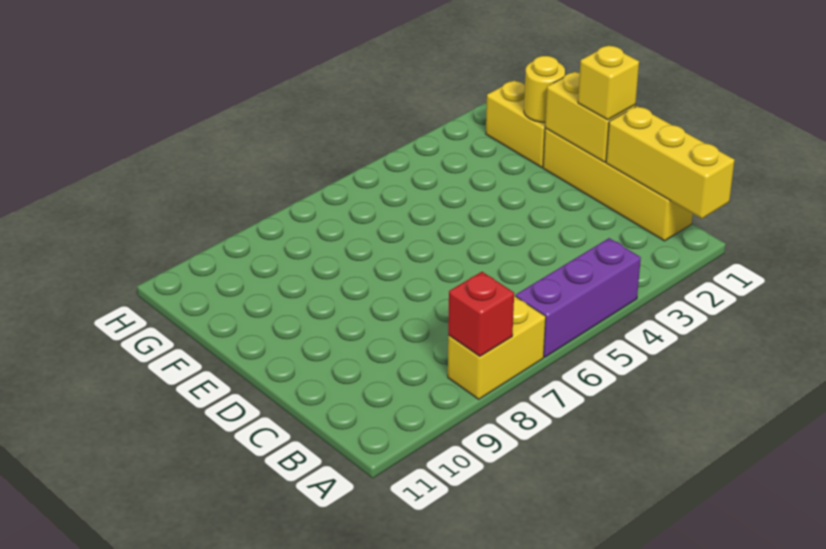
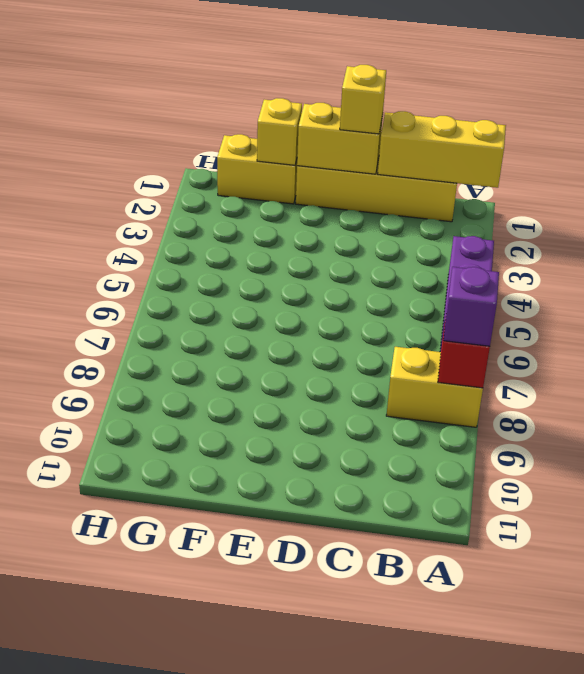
yellow brick A7:A8 level 1 -> yellow brick A8:B8 level 1
none -> purple brick A8 level 3
yellow round brick F1 level 2 -> yellow brick F1 level 2

